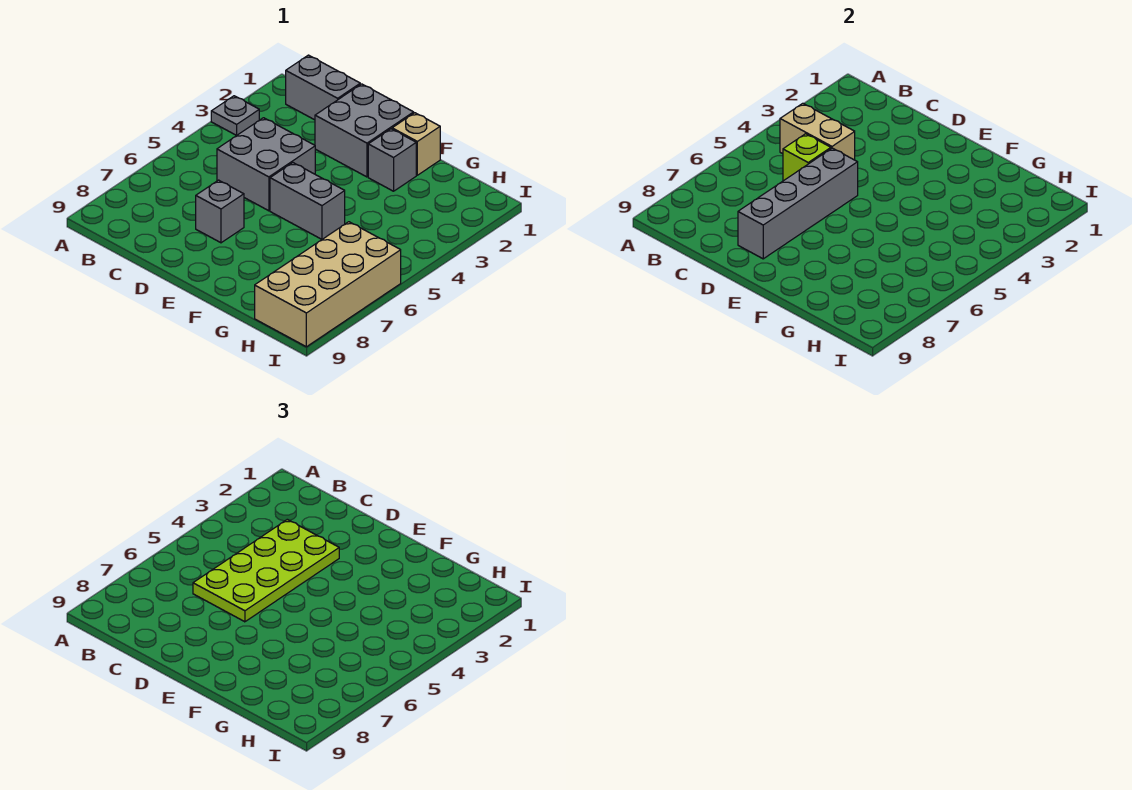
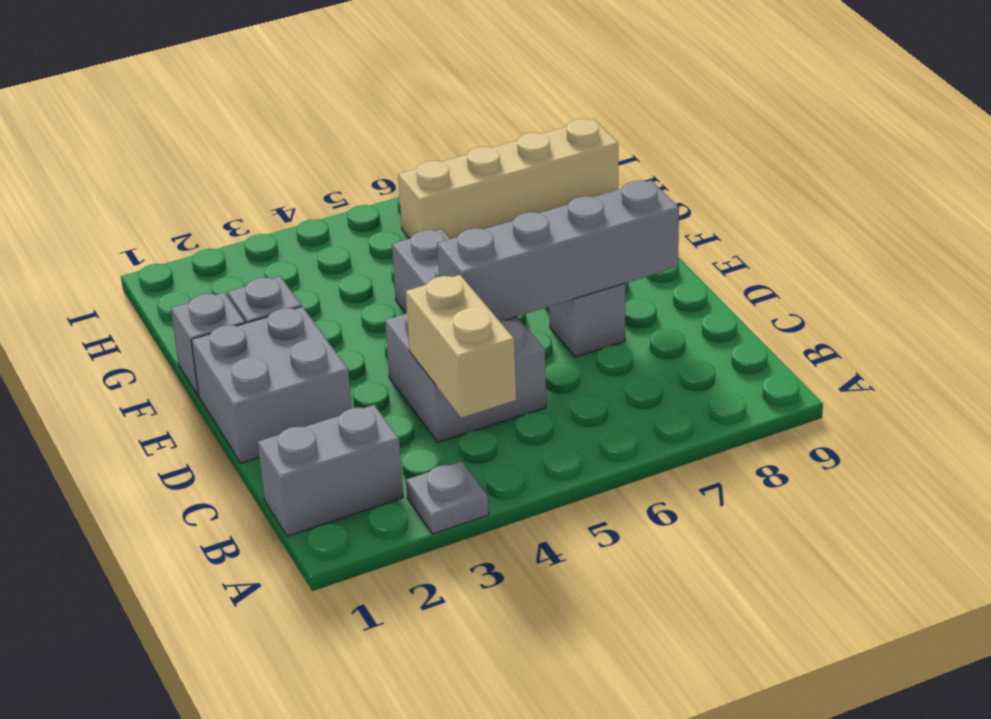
grey brick B1:C1 level 1 -> grey brick B1:B2 level 1
lime plate C3:D6 level 3 -> none
lime brick C5 level 2 -> none
tan brick F1 level 1 -> grey brick F1 level 1
tan brick H6:I9 level 1 -> tan brick H6:H9 level 1

